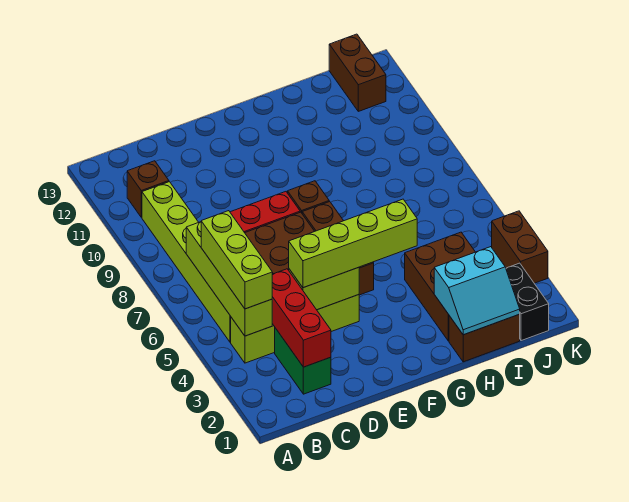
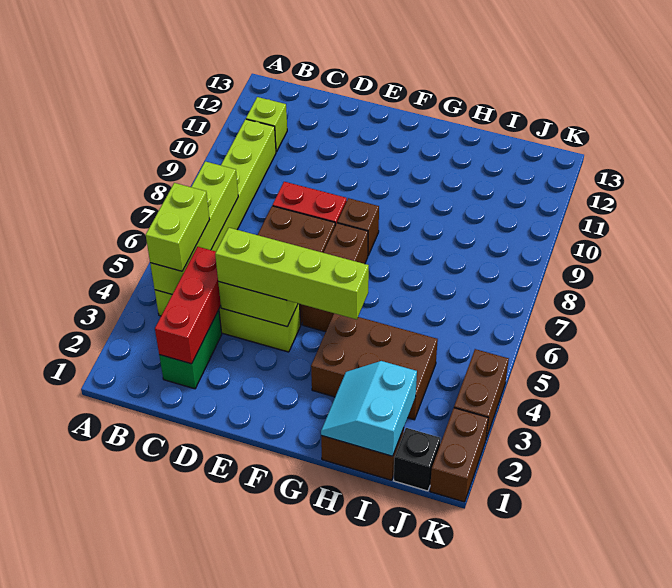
lime brick B4:B6 level 3 -> lime brick B4:B5 level 3
brown brick B11 level 1 -> lime brick B11 level 1
cyan slope H1:I2 level 2 top 2 -> cyan slope H1:I2 level 2 top I
brown brick H2:I4 level 1 -> brown brick G3:I4 level 1
black brick J1:J2 level 1 -> black brick J1 level 1
brown brick J12:J13 level 1 -> brown brick K1:K2 level 1

